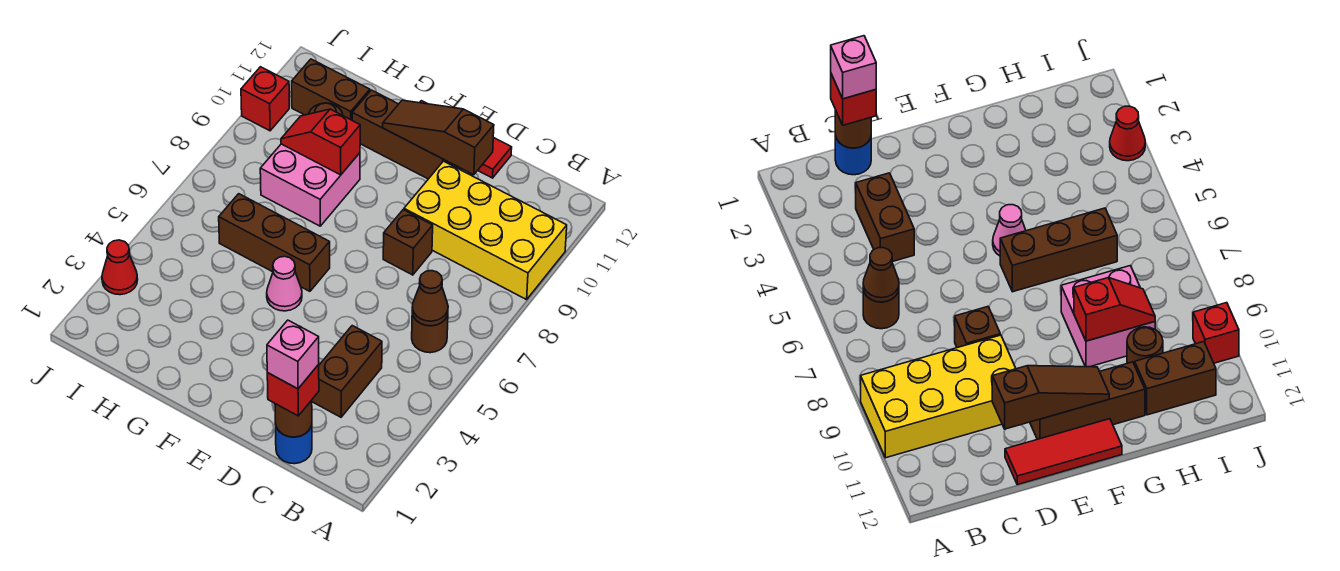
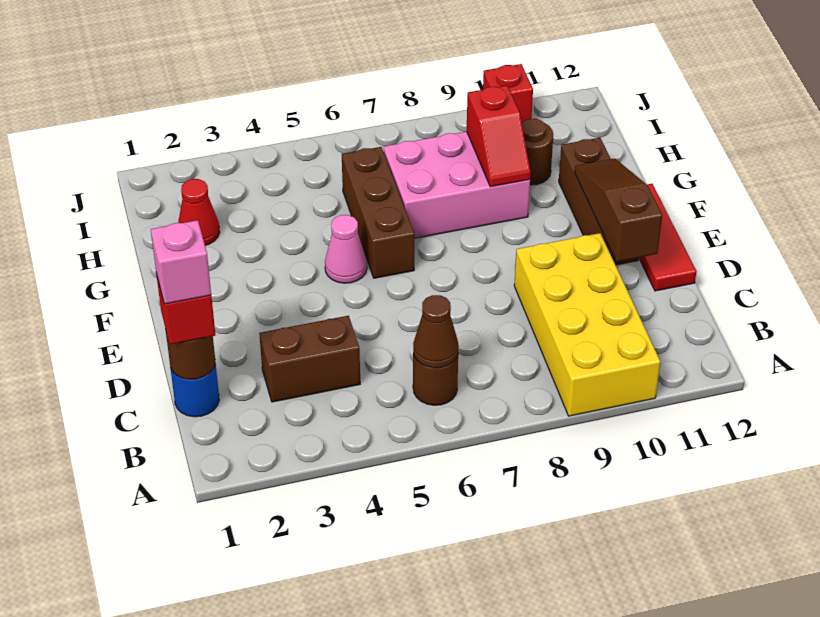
brown brick D8 level 1 -> none
pink brick G8:H9 level 1 -> pink brick G7:H9 level 1
red slope G9:H9 level 2 top G -> red slope G9:H9 level 2 top H
brown brick H11:I11 level 1 -> none
red cone J3 level 1 -> red cone H2 level 1

